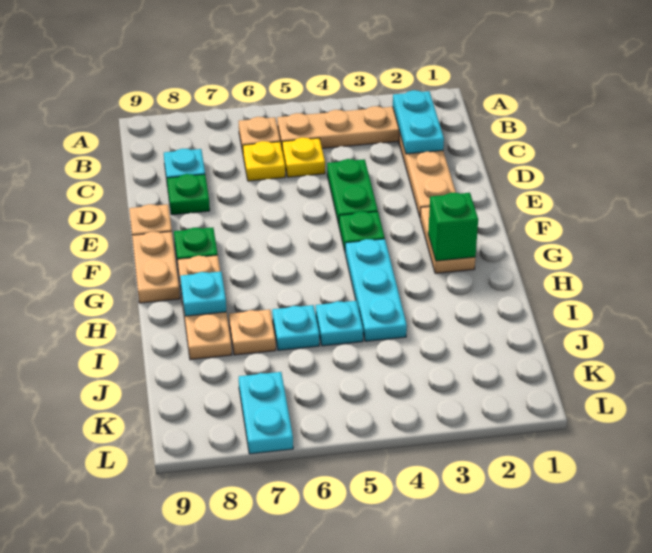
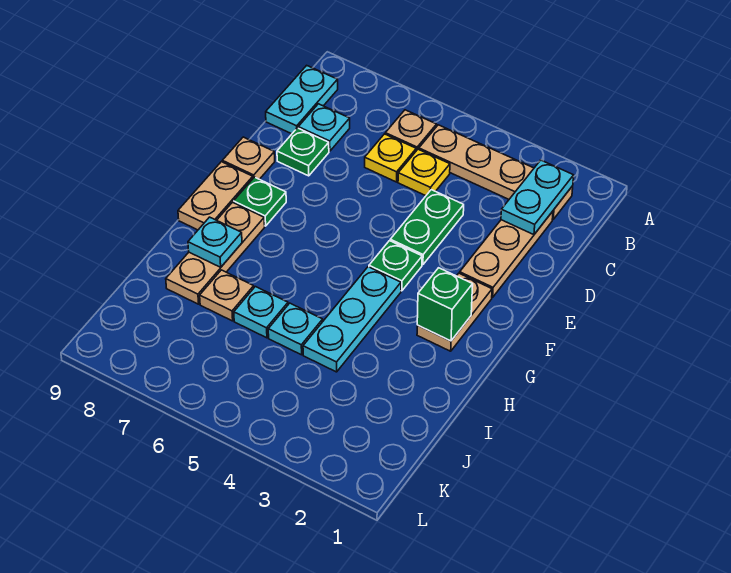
cyan plate K7:L7 level 1 -> cyan plate B9:C9 level 1

